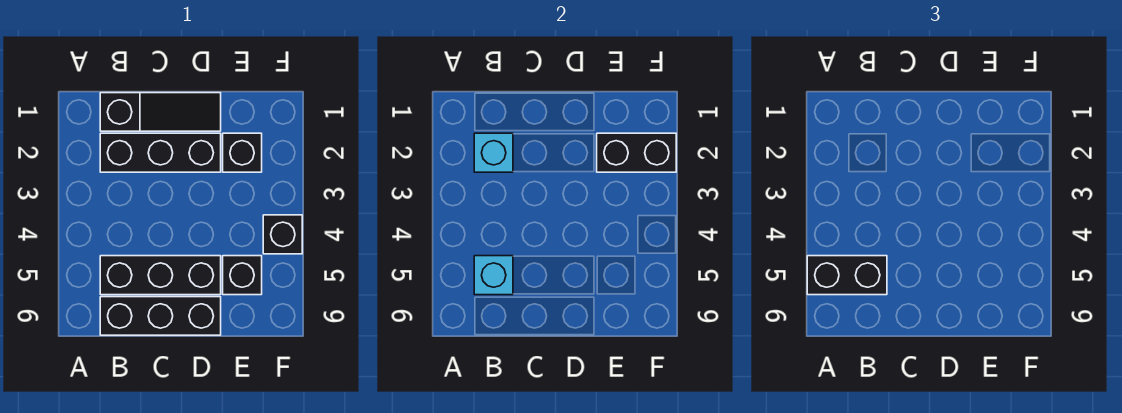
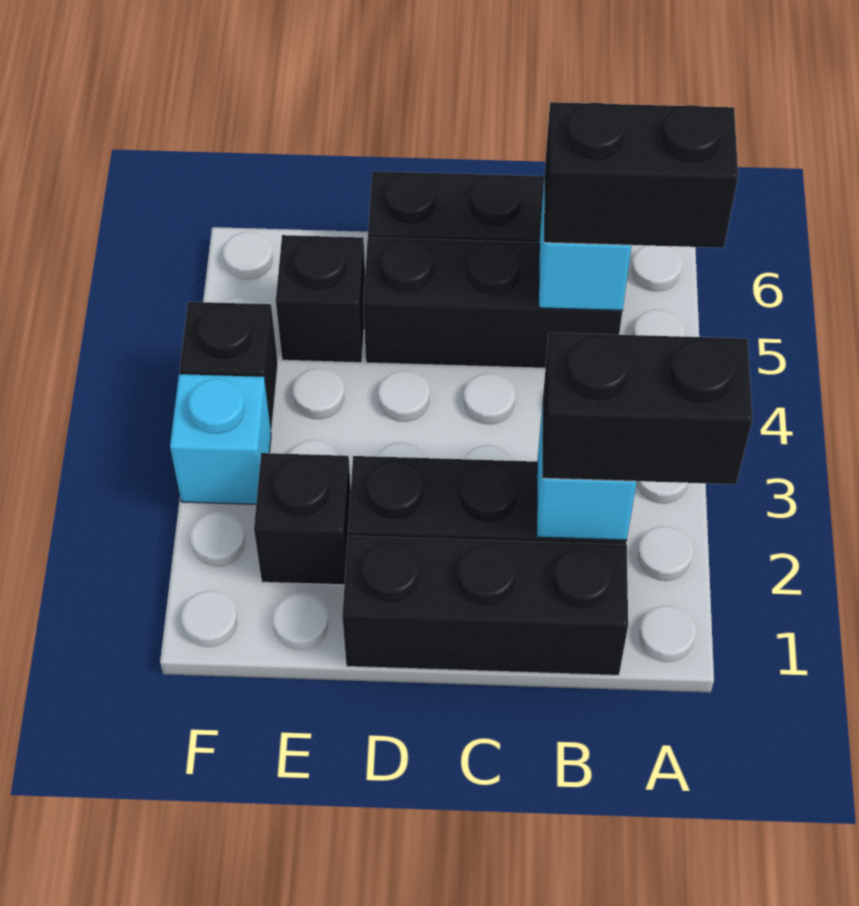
black slope B1:D1 level 1 top B -> black brick B1:D1 level 1
black brick E2:F2 level 2 -> black brick A2:B2 level 3
none -> cyan brick F3 level 1

